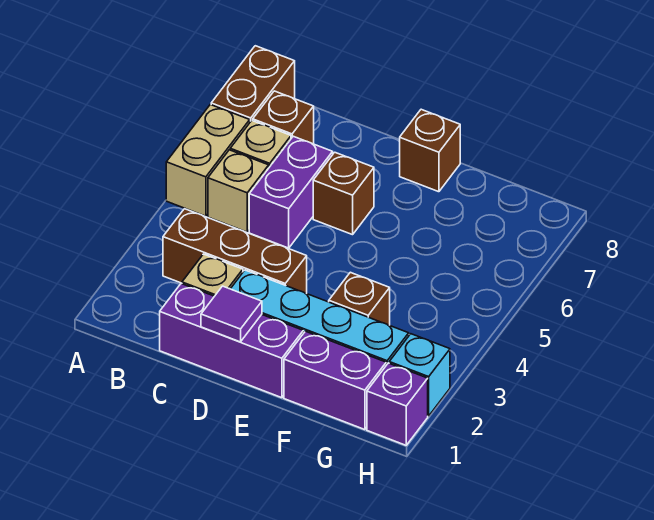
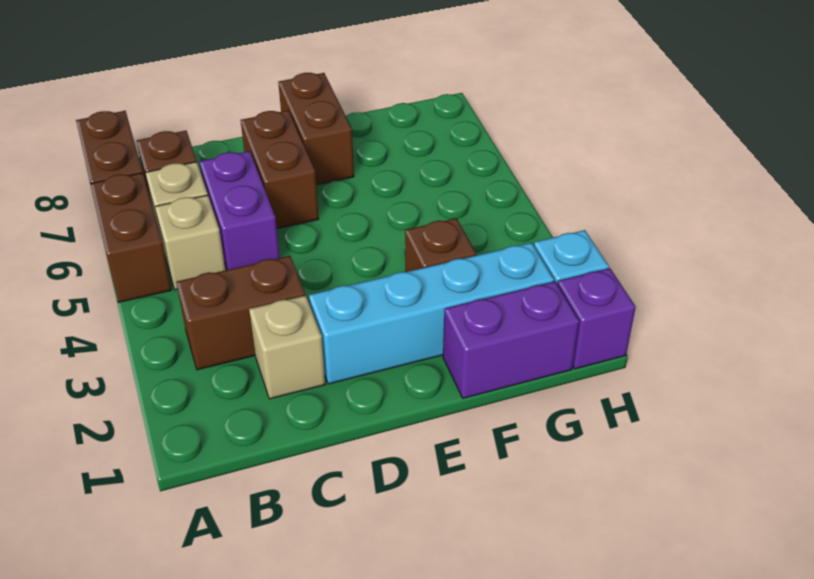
tan brick A5:A6 level 1 -> brown brick A5:A6 level 1
brown brick B3:D3 level 1 -> brown brick B3:C3 level 1
purple brick C1:E1 level 1 -> none
purple tile D1 level 2 -> none
brown brick D6 level 1 -> brown brick D6:D7 level 1
brown brick E8 level 1 -> brown brick E7:E8 level 1

